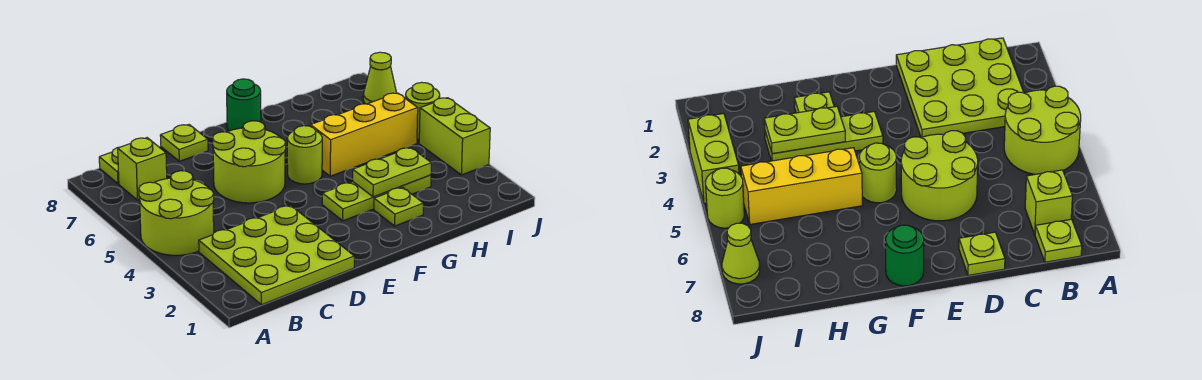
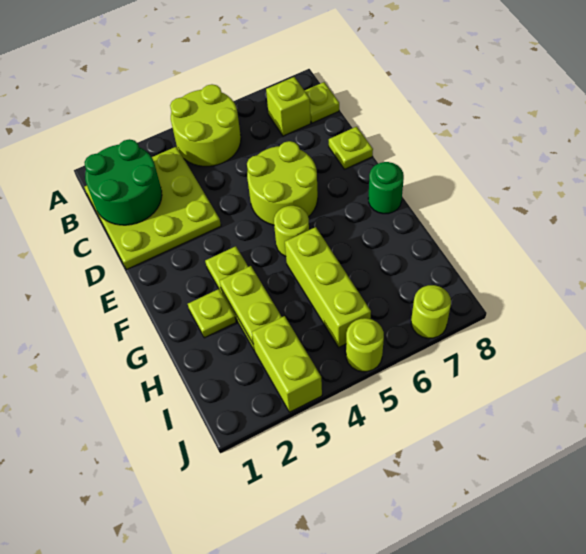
none -> green round brick B1:C2 level 2
yellow brick G5:I5 level 1 -> lime brick G5:I5 level 1
lime brick J3:J4 level 1 -> lime brick I3:J3 level 1
lime cone J7 level 1 -> lime round brick J7 level 1

